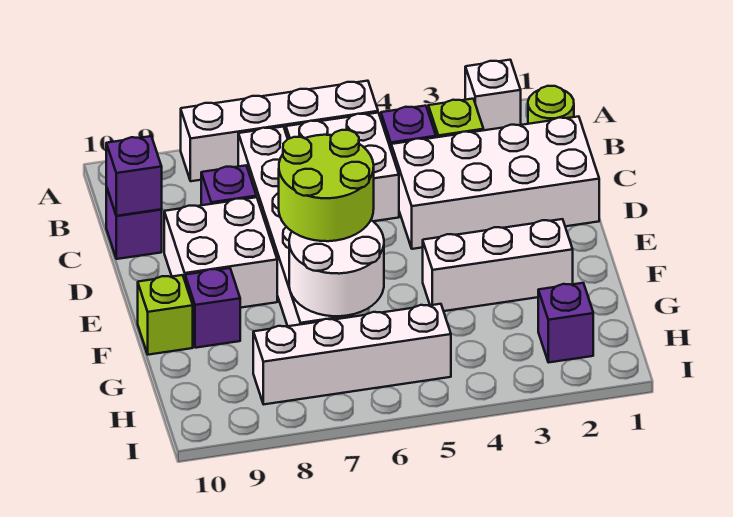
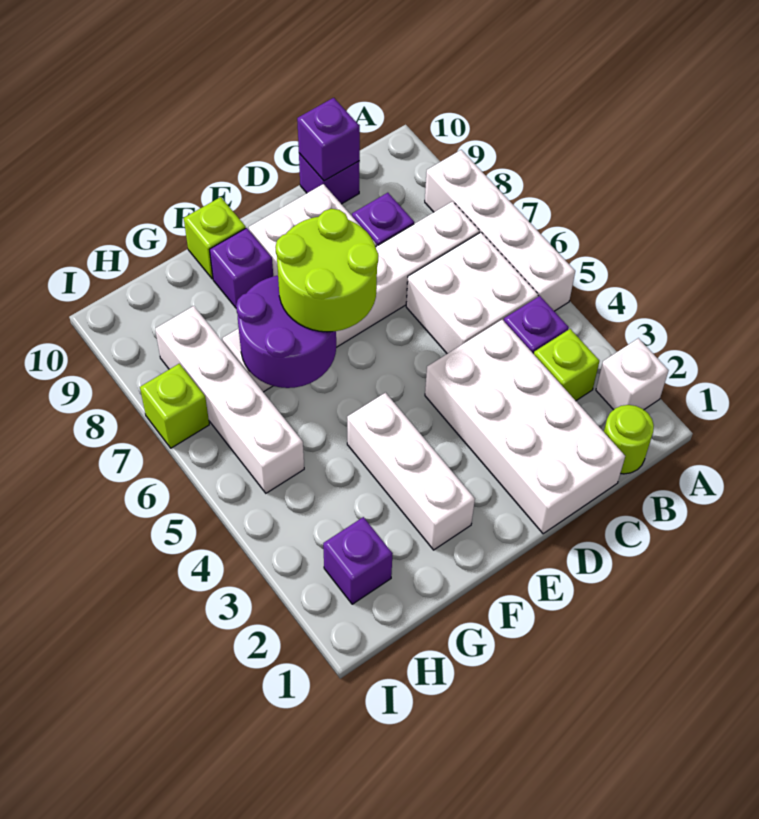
white round brick F6:G7 level 2 -> purple round brick F6:G7 level 2
none -> lime brick I7 level 1

